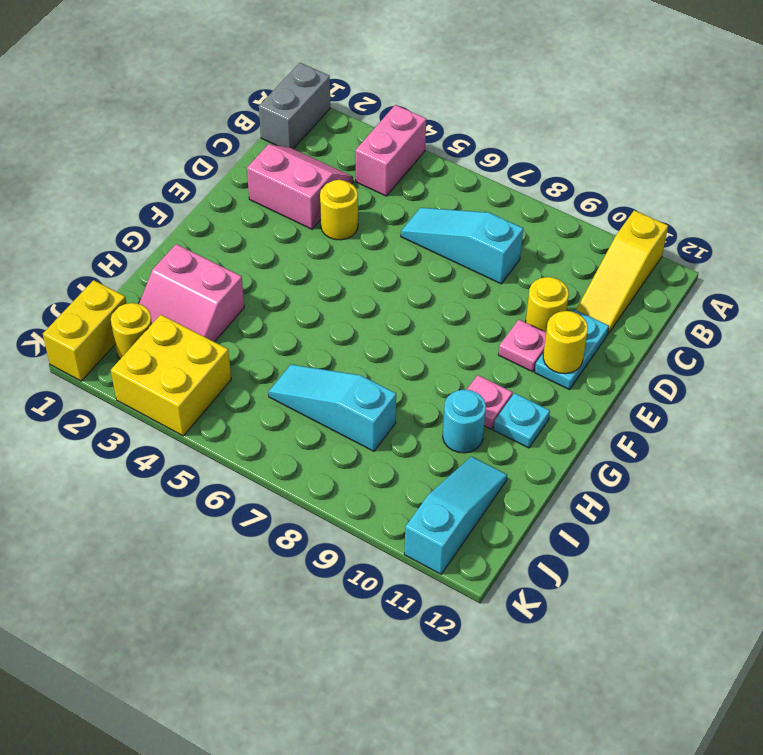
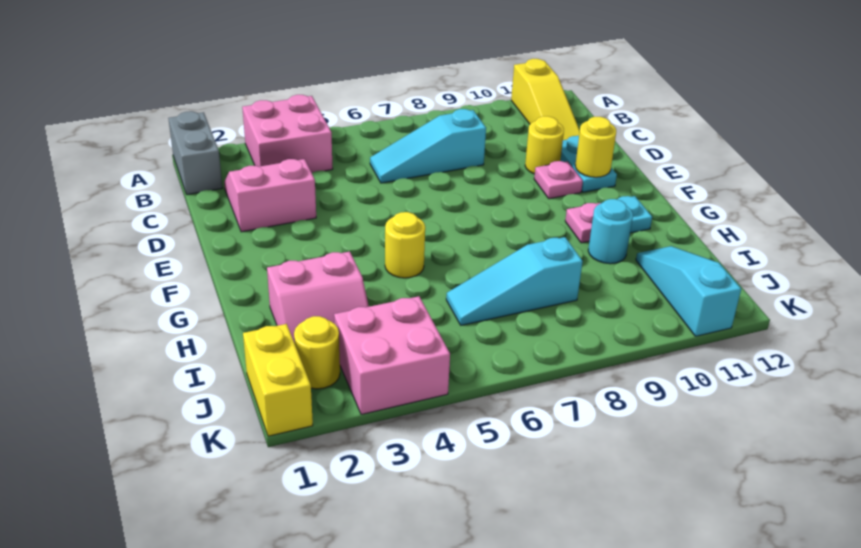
pink brick A4:B4 level 1 -> pink brick A3:B4 level 1
yellow round brick D4 level 1 -> yellow round brick G5 level 1
yellow brick J3:K4 level 1 -> pink brick J3:K4 level 1

